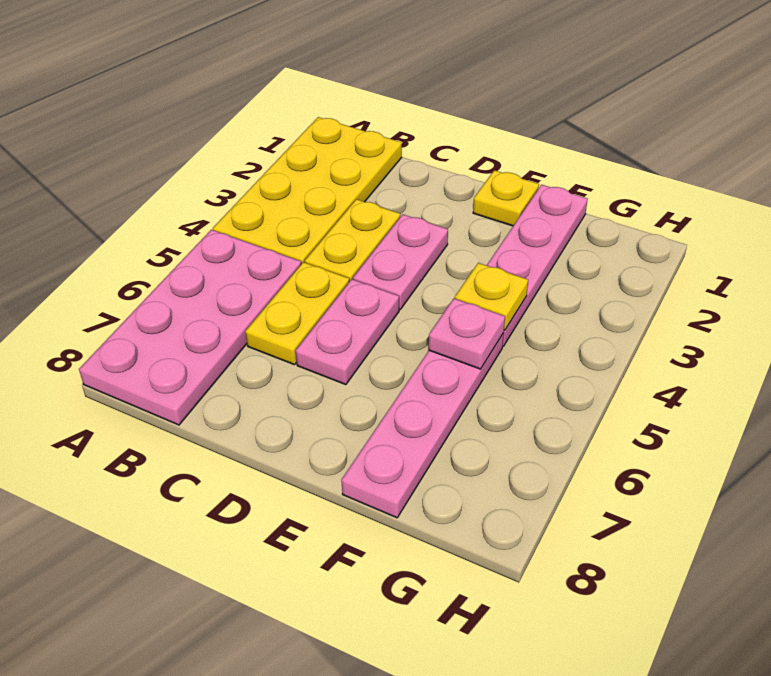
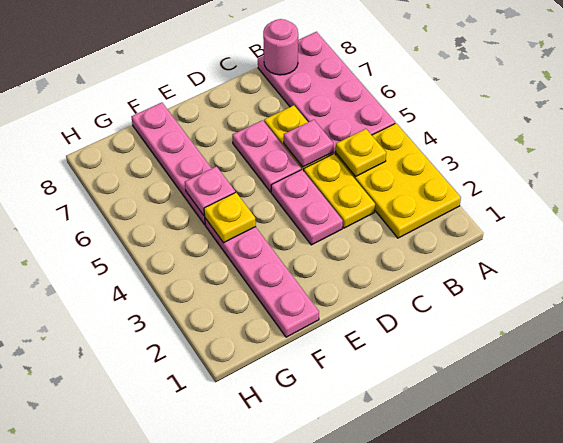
yellow plate A1:B4 level 1 -> yellow plate A2:B4 level 1
none -> pink round brick B8 level 2
none -> pink plate C5 level 2
yellow plate E1 level 1 -> yellow plate B4 level 2

